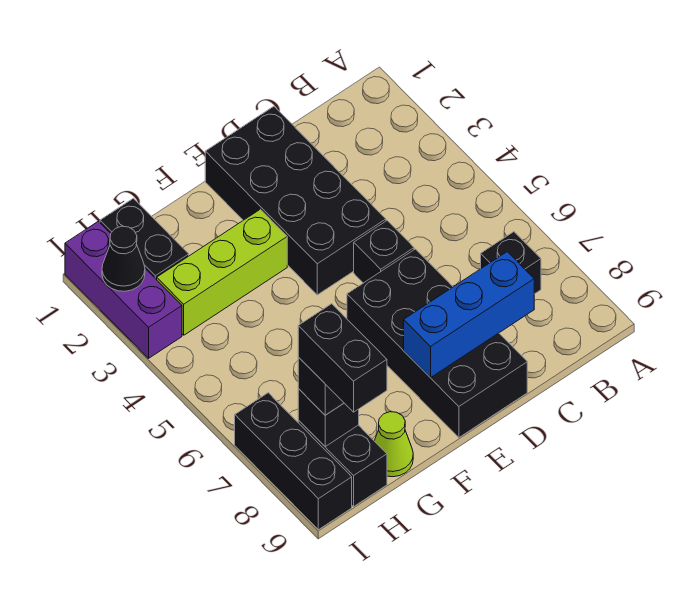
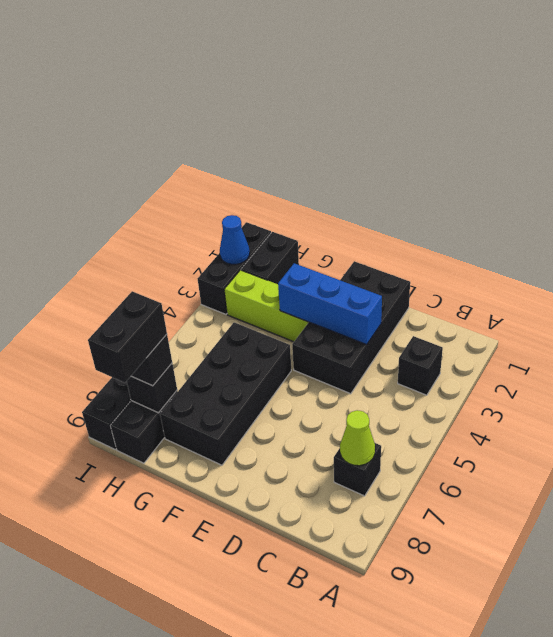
blue brick C8:E8 level 2 -> blue brick D3:F3 level 2
black brick D5 level 1 -> black brick B3 level 1
black brick D6:E9 level 1 -> black brick F5:G8 level 1
lime cone G9 level 1 -> lime cone B7 level 2
purple brick I1:I3 level 1 -> black brick I1:I3 level 1
black cone I2 level 2 -> blue cone I2 level 2

